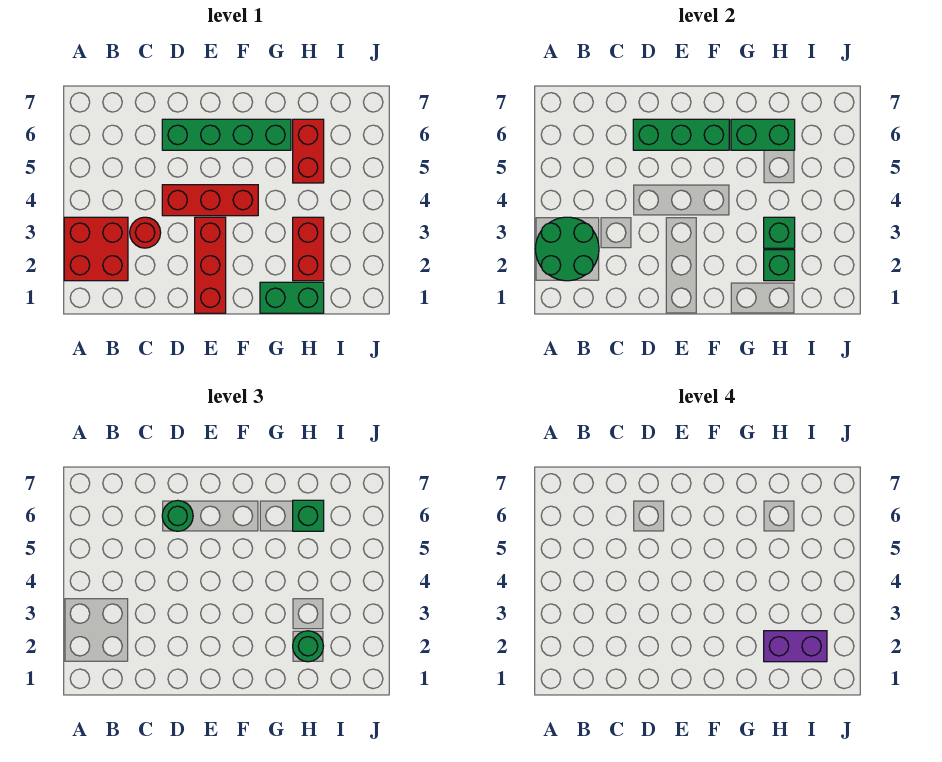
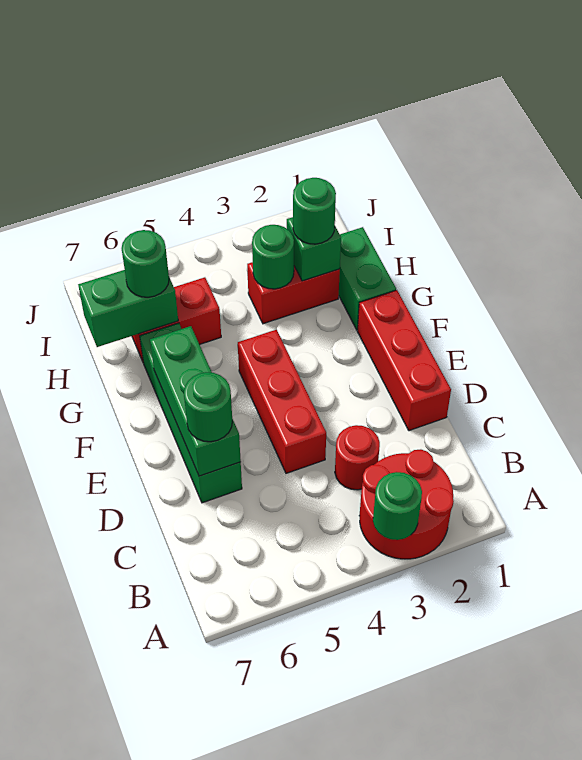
red brick A2:B3 level 1 -> red round brick A2:B3 level 1
green round brick A2:B3 level 2 -> green round brick A3 level 2
red brick E1:E3 level 1 -> red brick D1:F1 level 1
green brick G6:H6 level 2 -> green brick H6:H7 level 2
purple brick H2:I2 level 4 -> none
green brick H3 level 2 -> green round brick H3 level 2
green brick H6 level 3 -> green round brick H6 level 3

